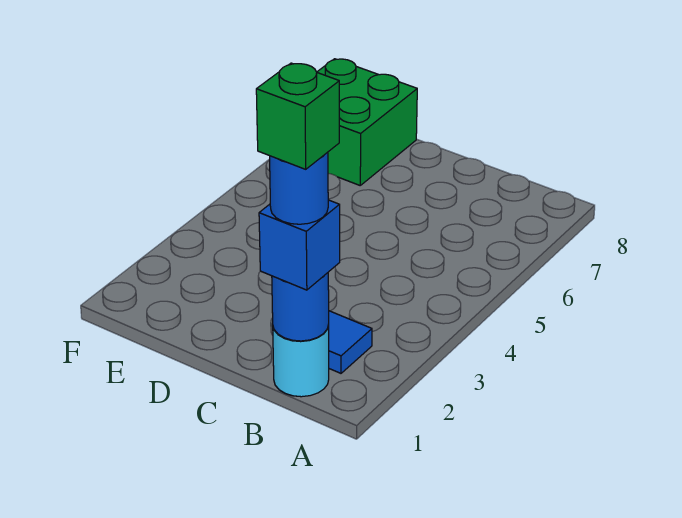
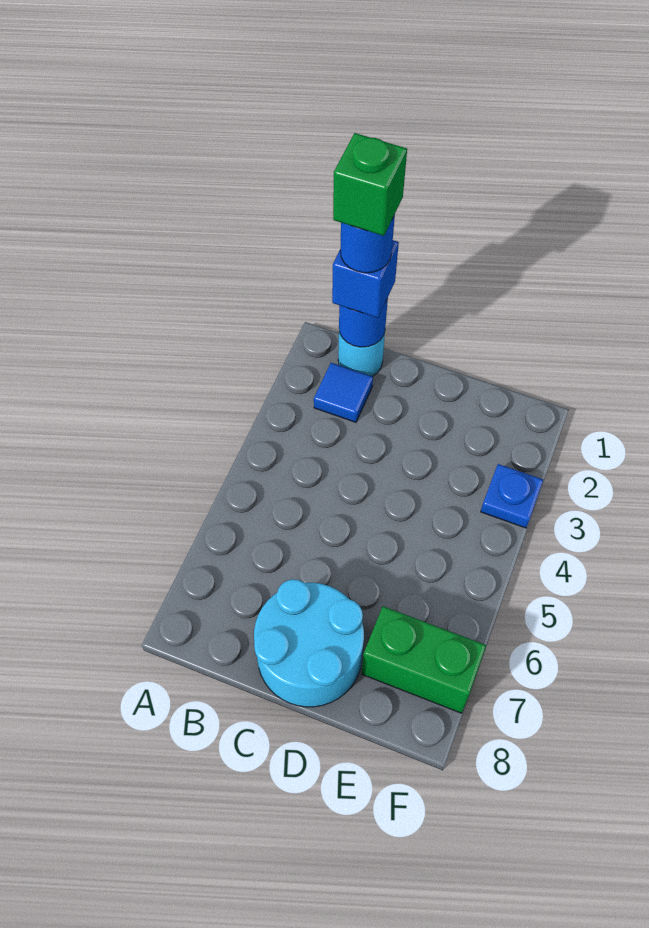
none -> cyan round brick C7:D8 level 1
green brick E7:F8 level 1 -> green brick E7:F7 level 1
none -> blue plate F3 level 1

